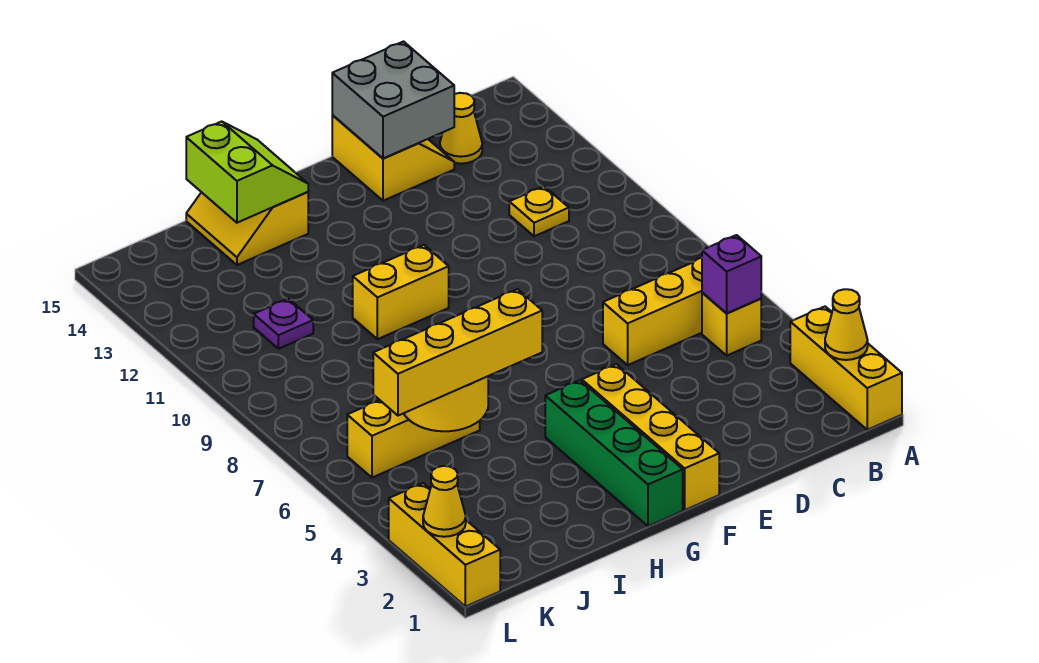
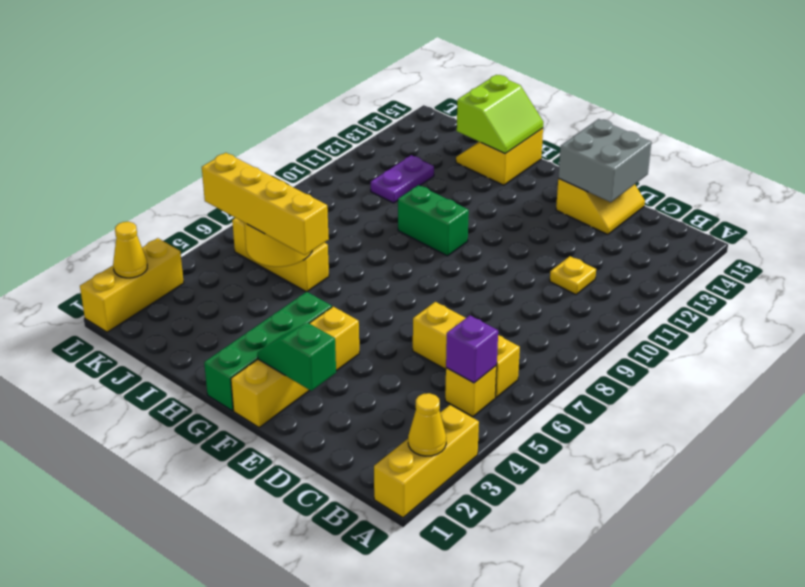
yellow cone C14 level 1 -> none
none -> green slope E2:F2 level 2 top E
yellow brick G10:H10 level 1 -> green brick G10:H10 level 1
purple plate J11 level 1 -> purple plate J11:J12 level 1

